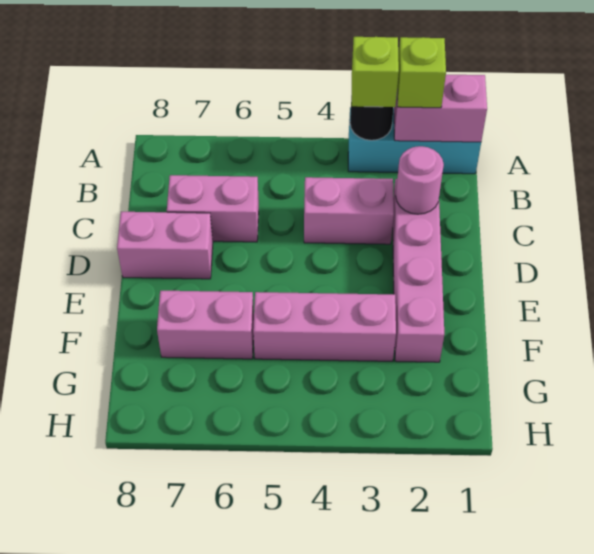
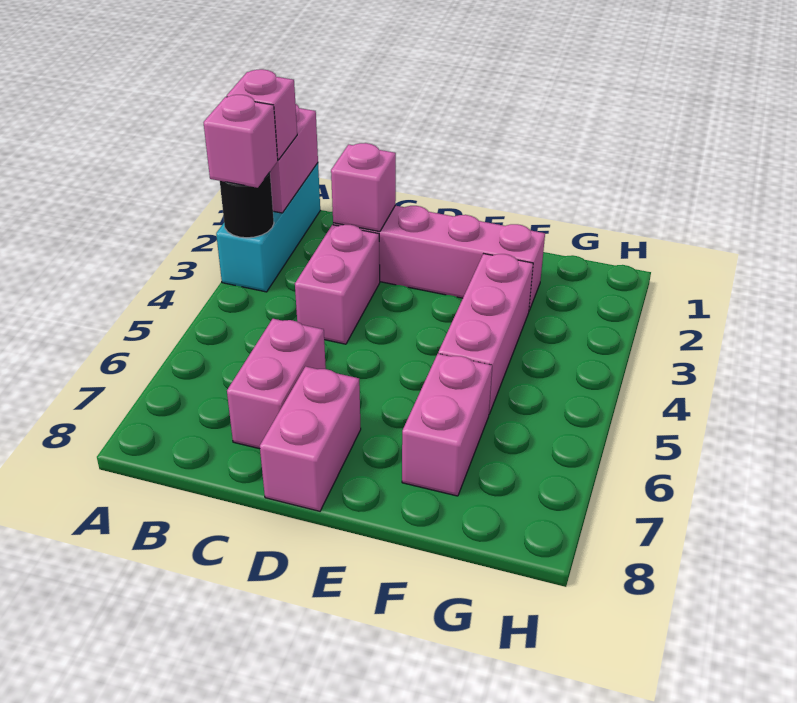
lime brick A2 level 3 -> pink brick A2 level 3
lime brick A3 level 3 -> pink brick A3 level 3
pink round brick C2 level 2 -> pink brick C2 level 2

